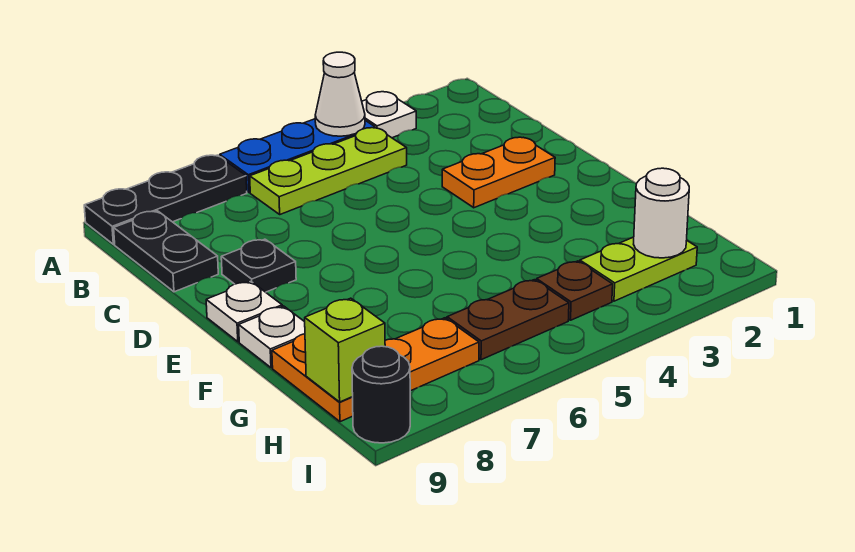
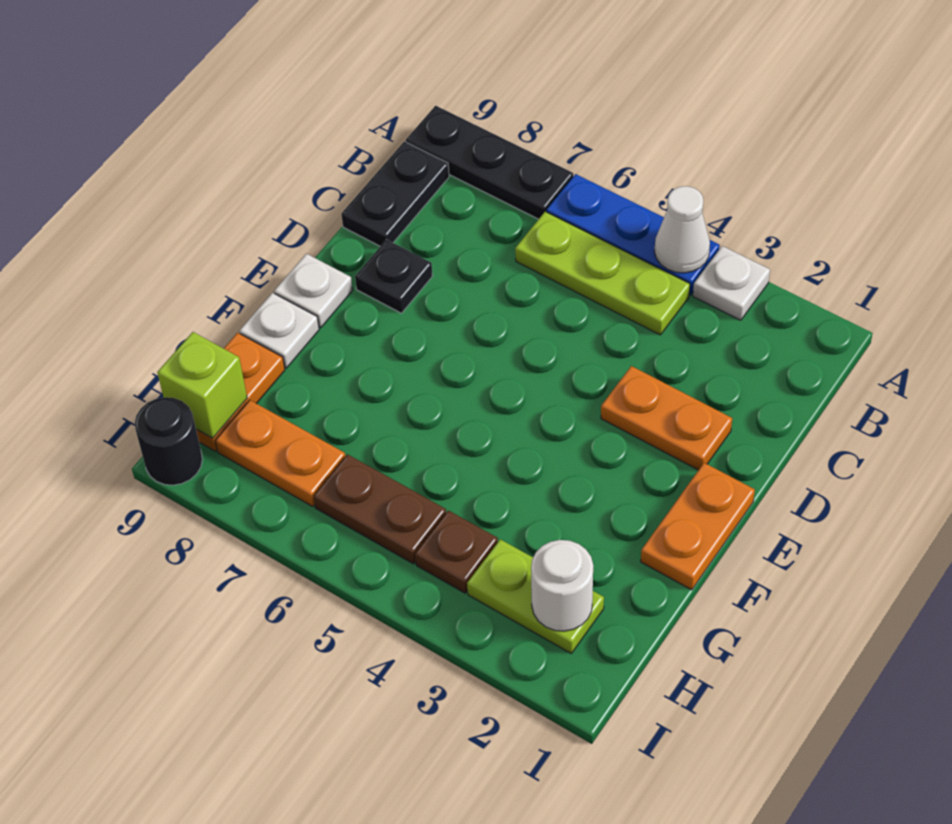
none -> orange plate E1:F1 level 1

